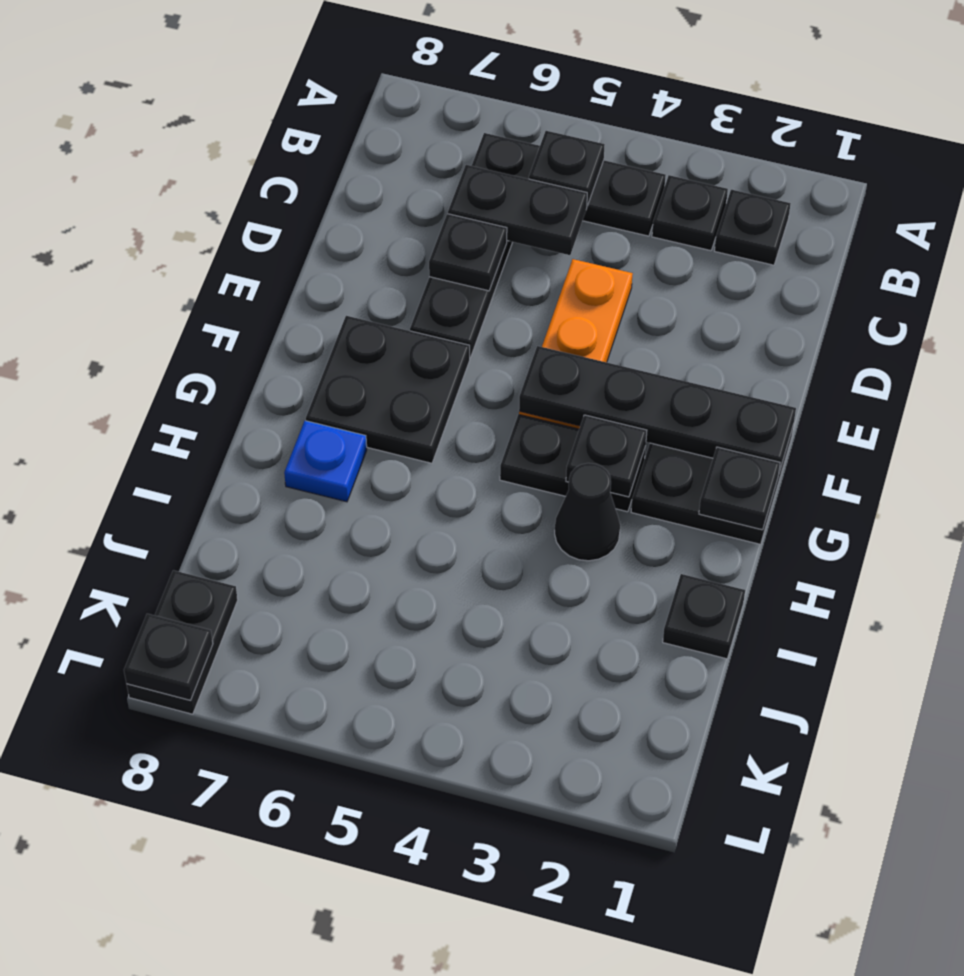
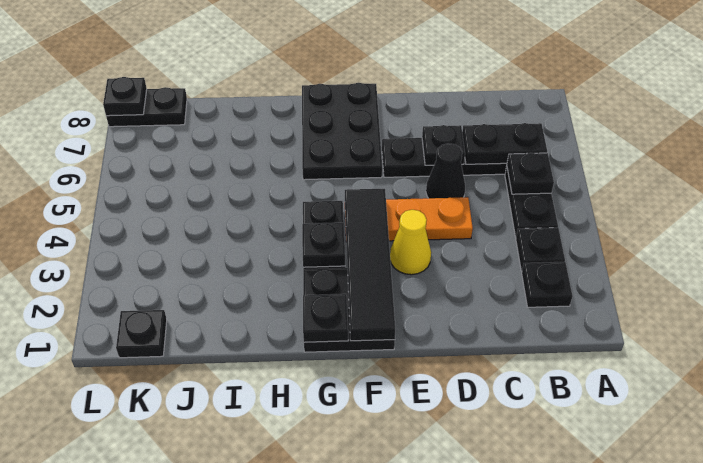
black plate C5:C6 level 2 -> black plate B6:C6 level 2
none -> yellow cone E3 level 1
black plate F1:F4 level 2 -> black tile F1:F4 level 2
black plate F6:G7 level 1 -> black plate F6:G8 level 1
black cone H3 level 1 -> black cone D5 level 1
blue plate H7 level 1 -> none
black plate I1 level 1 -> black plate K1 level 1

